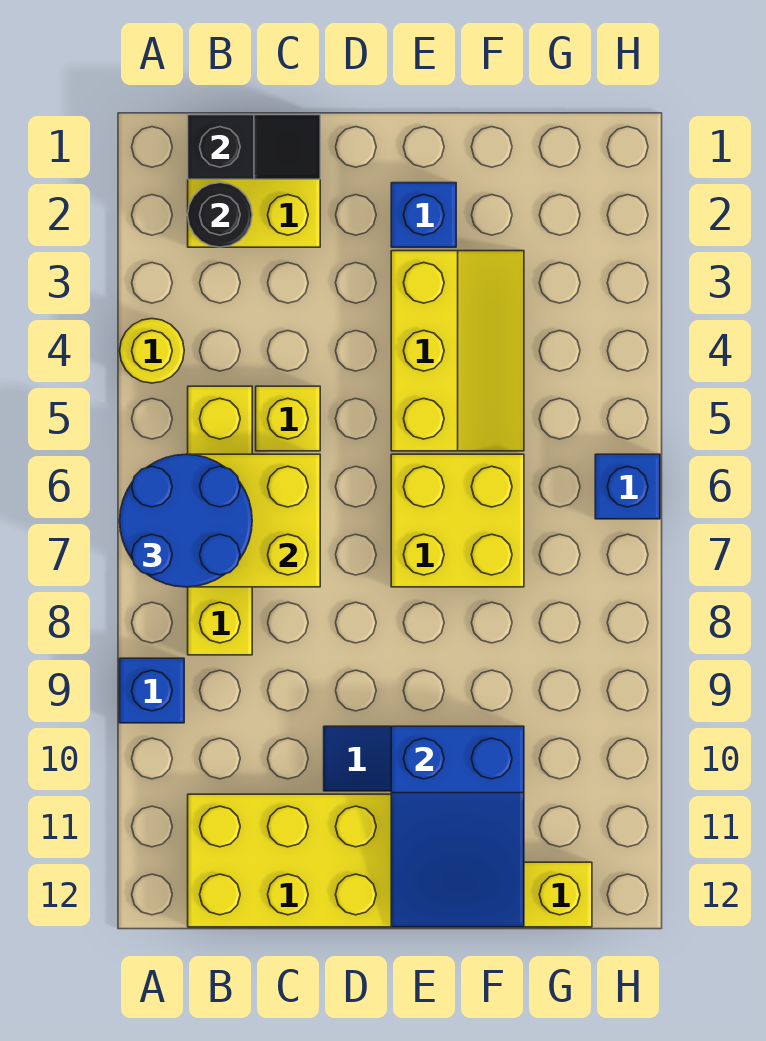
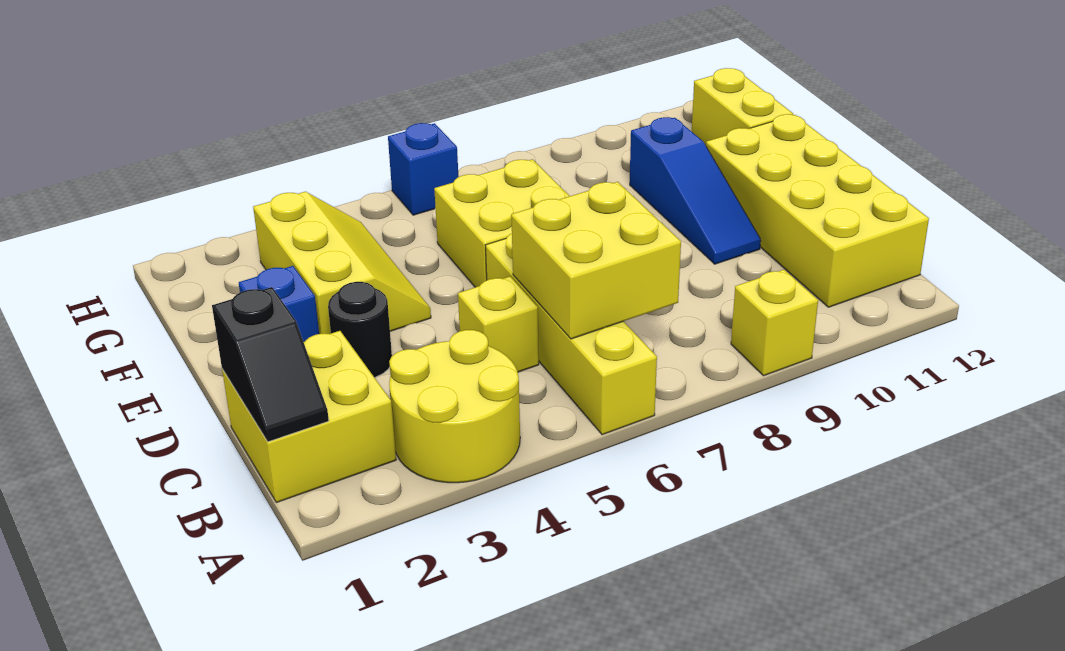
yellow round brick A4 level 1 -> yellow round brick A3:B4 level 1
blue round brick A6:B7 level 3 -> none
blue brick A9 level 1 -> yellow brick A9 level 1
black slope B1:C1 level 2 top B -> black slope B1:C1 level 2 top C
black round brick B2 level 2 -> black round brick D3 level 1
yellow brick B5:B8 level 1 -> yellow brick A6:D6 level 1
yellow slope E3:F5 level 1 top E -> yellow slope E3:G4 level 1 top 3
blue slope E10:F12 level 2 top 10 -> none

